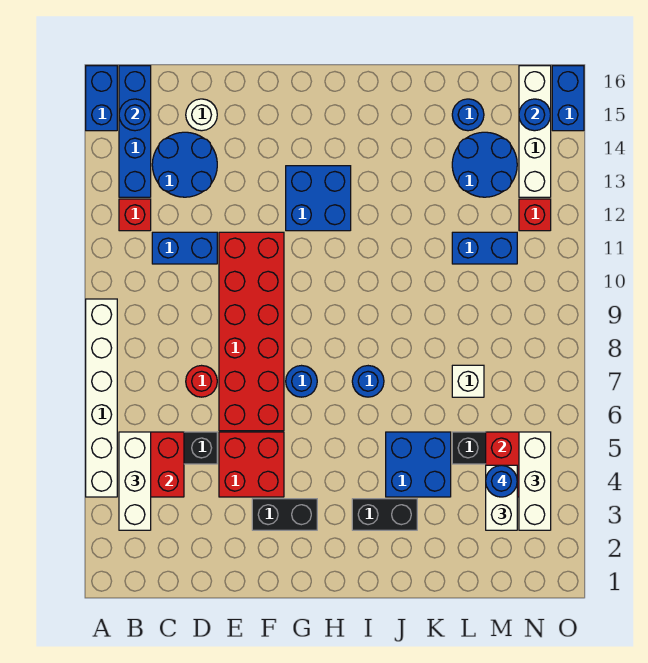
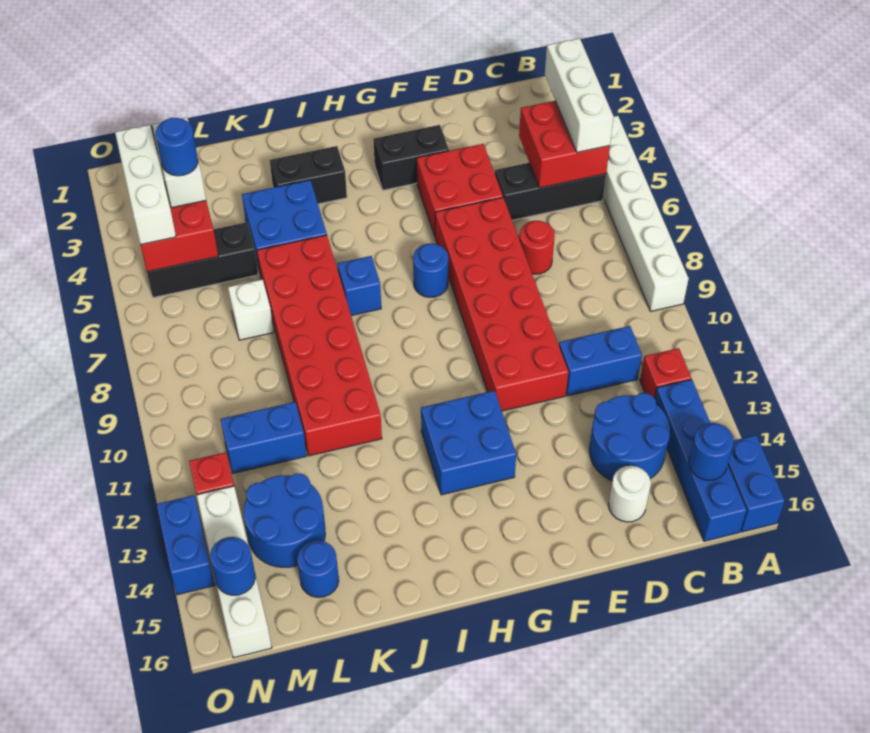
blue round brick I7 level 1 -> blue brick I7 level 1
none -> red brick J6:K11 level 1
blue brick O15:O16 level 1 -> blue brick O13:O14 level 1

